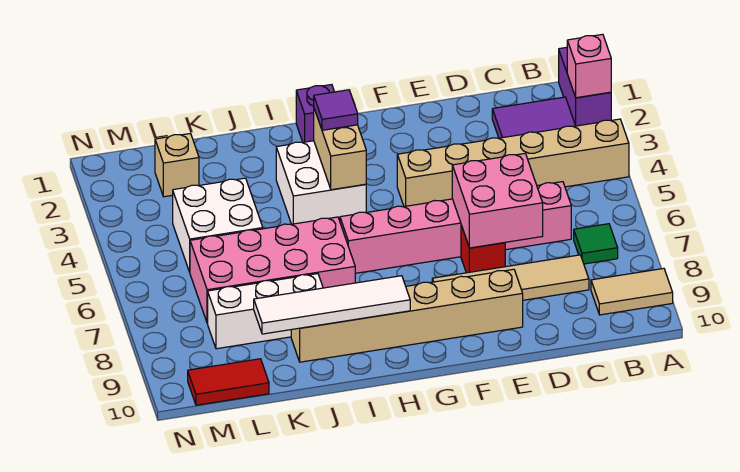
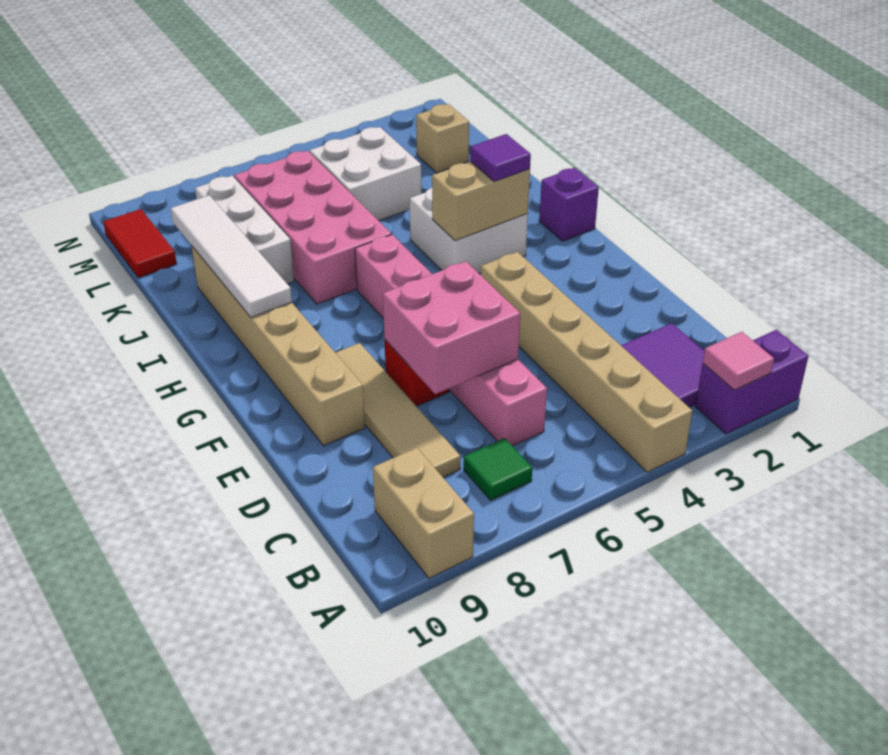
pink brick A2 level 2 -> pink tile A2 level 2
tan tile A9:B9 level 1 -> tan brick A9:B9 level 1

